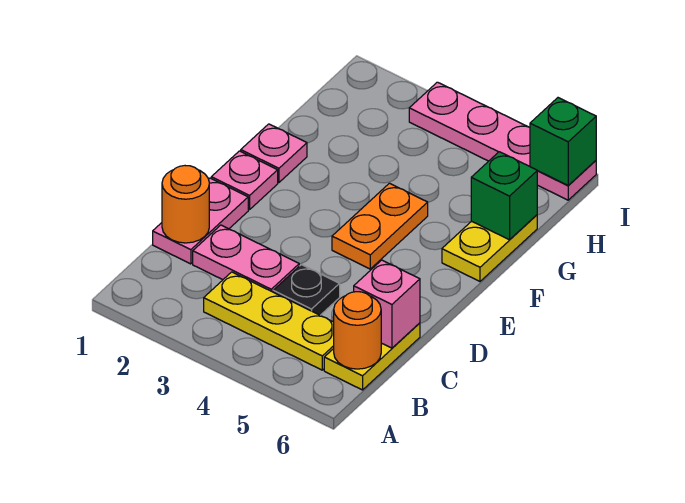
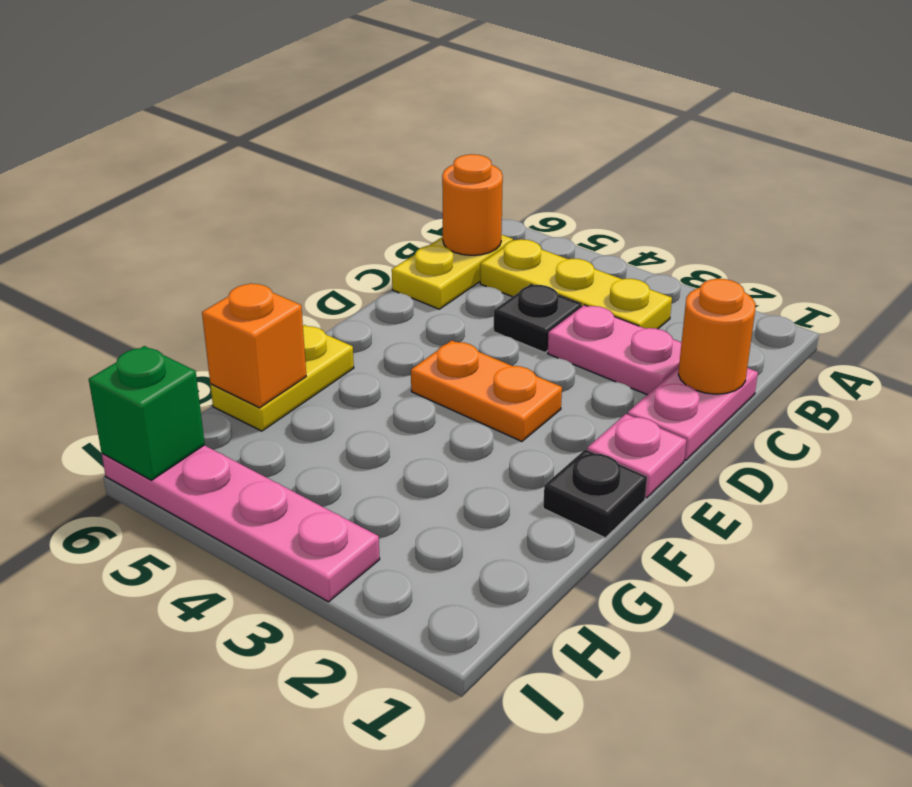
pink brick C6 level 2 -> none
orange plate E4:F4 level 1 -> orange plate E3:E4 level 1
pink plate F1 level 1 -> black plate F1 level 1
green brick G6 level 2 -> orange brick G6 level 2

